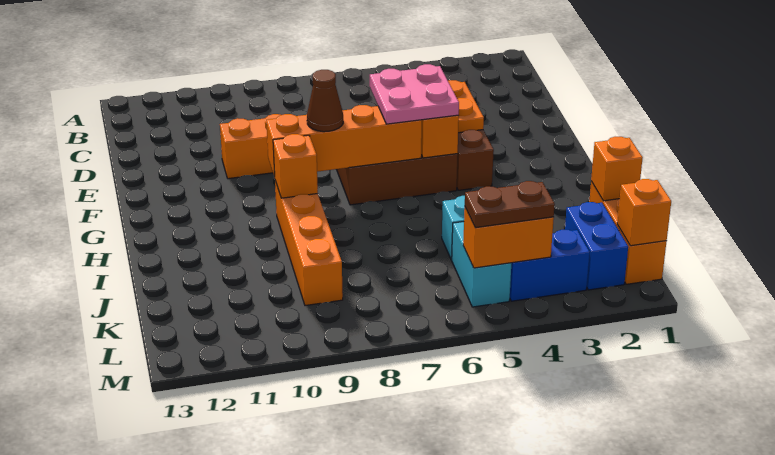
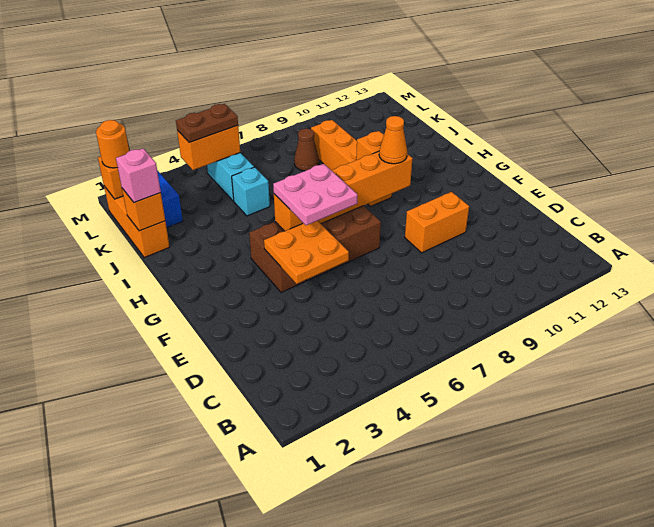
brown cone G8 level 3 -> brown cone K8 level 1
none -> orange cone G9 level 3
none -> pink brick J1 level 3
none -> orange round brick L1 level 3
blue brick L3:L4 level 1 -> none

